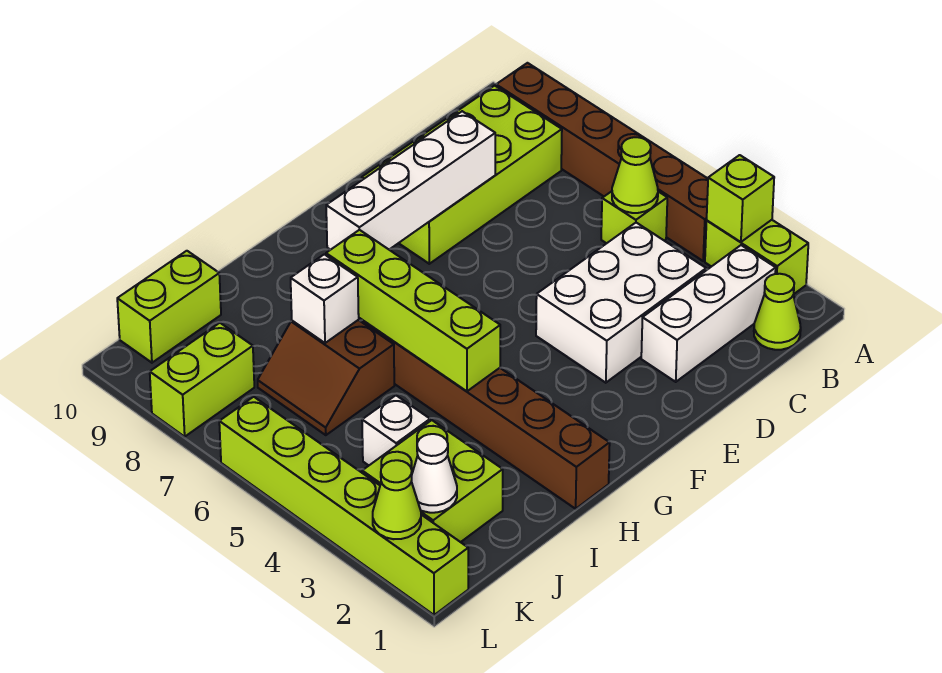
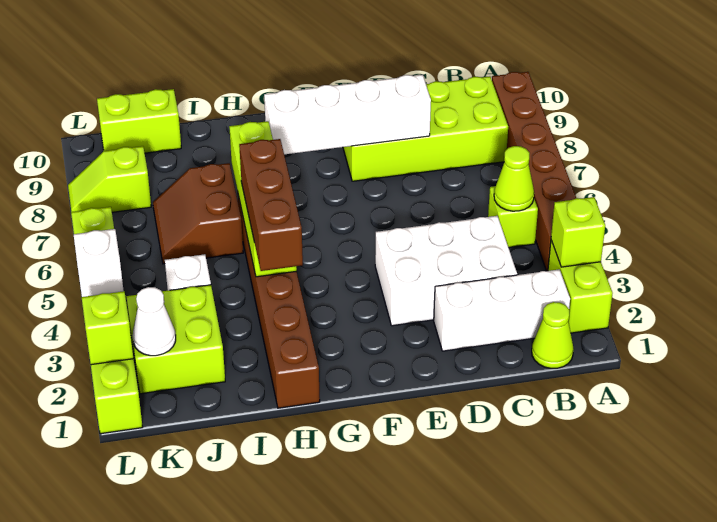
none -> brown brick H3:H5 level 3
white brick I7 level 2 -> white brick L4 level 2
lime brick K8:L8 level 1 -> lime slope K8:L8 level 1 top K
lime cone L2 level 2 -> lime brick L2 level 2

